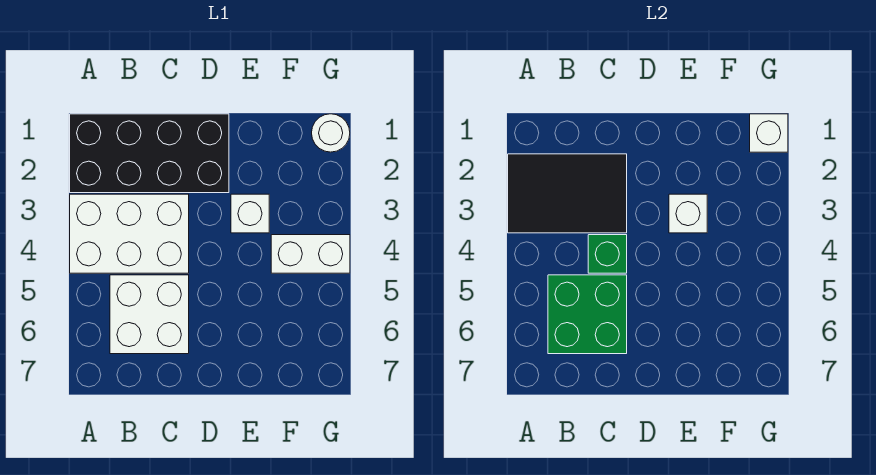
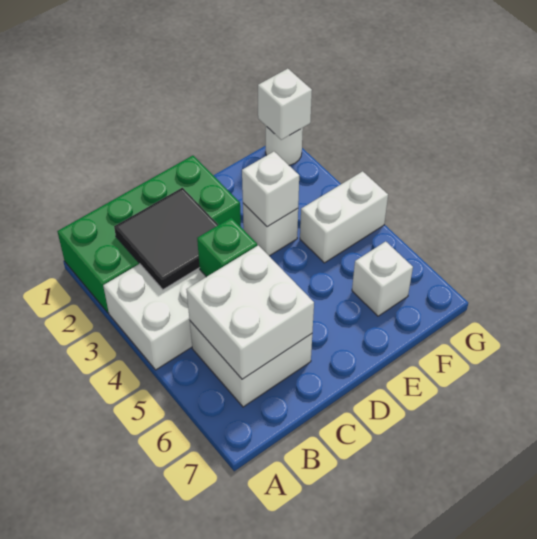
black brick A1:D2 level 1 -> green brick A1:D2 level 1
black tile A2:C3 level 2 -> black tile B2:C3 level 2
green brick B5:C6 level 2 -> white brick B5:C6 level 2
none -> white brick F6 level 1

